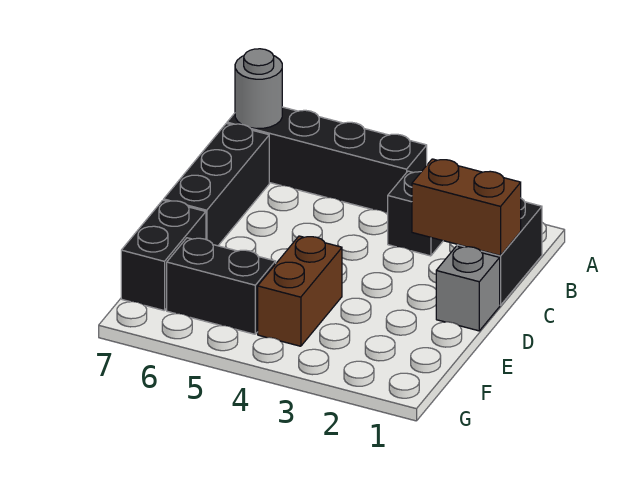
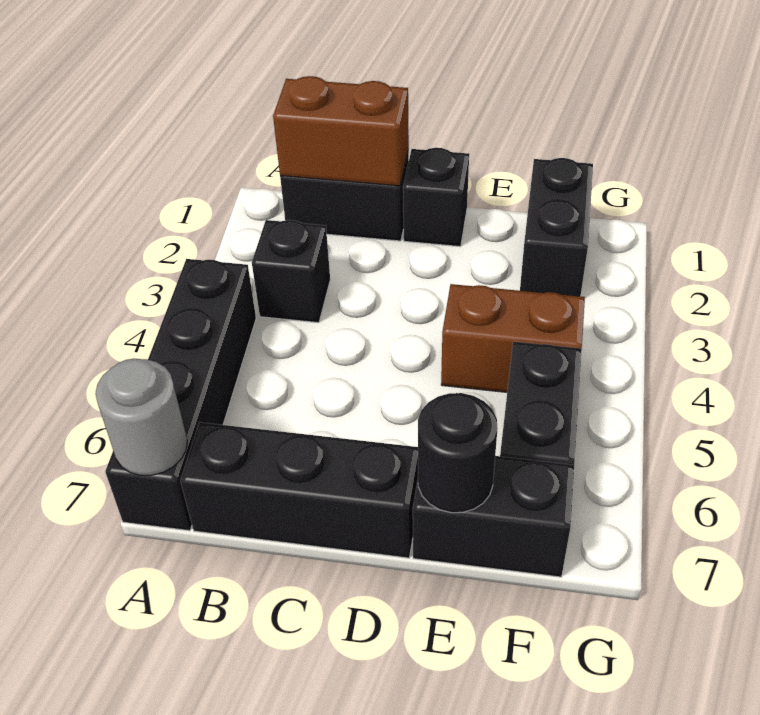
brown brick C1:C2 level 2 -> brown brick B1:C1 level 2
grey brick D1 level 1 -> black brick D1 level 1
none -> black round brick E7 level 2
none -> black brick F1:F2 level 1

